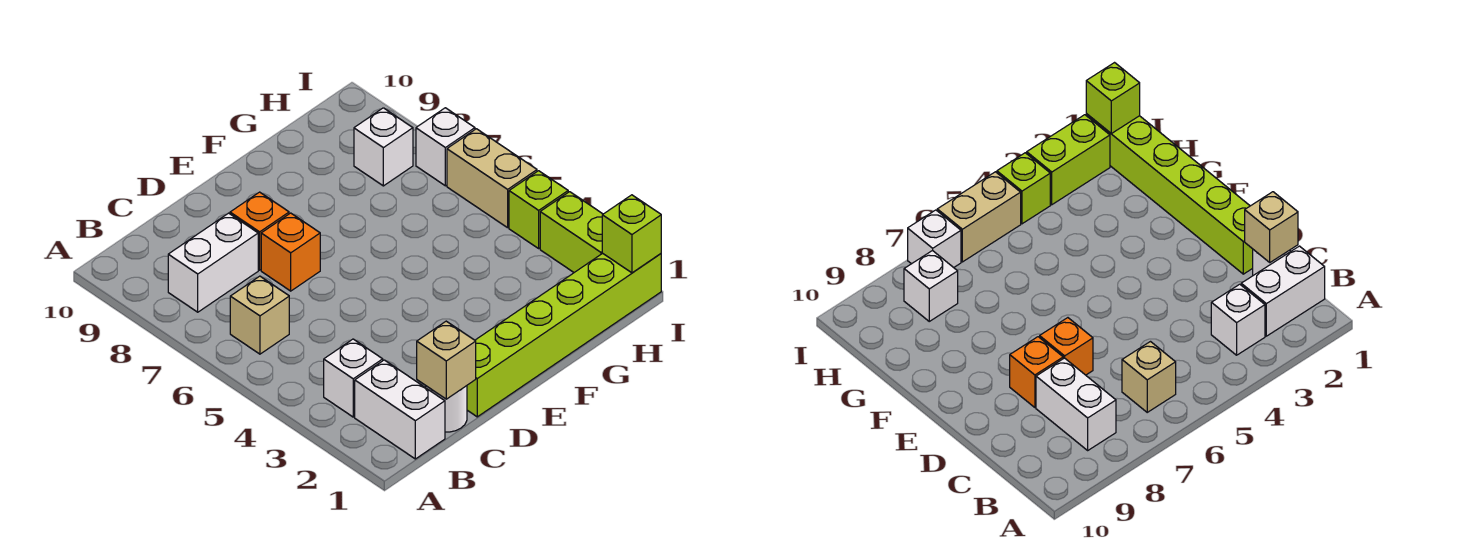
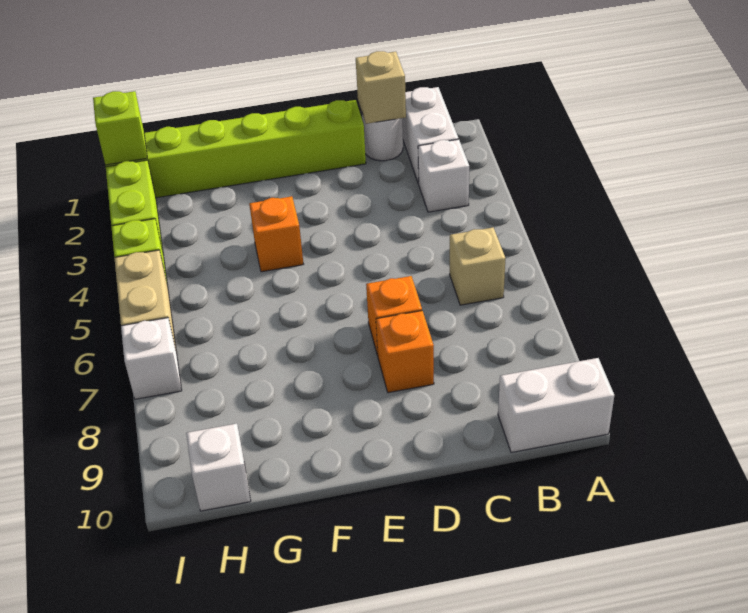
white brick B8:C8 level 1 -> white brick A10:B10 level 1
none -> orange brick F4 level 1
white brick H8 level 1 -> white brick H10 level 1

